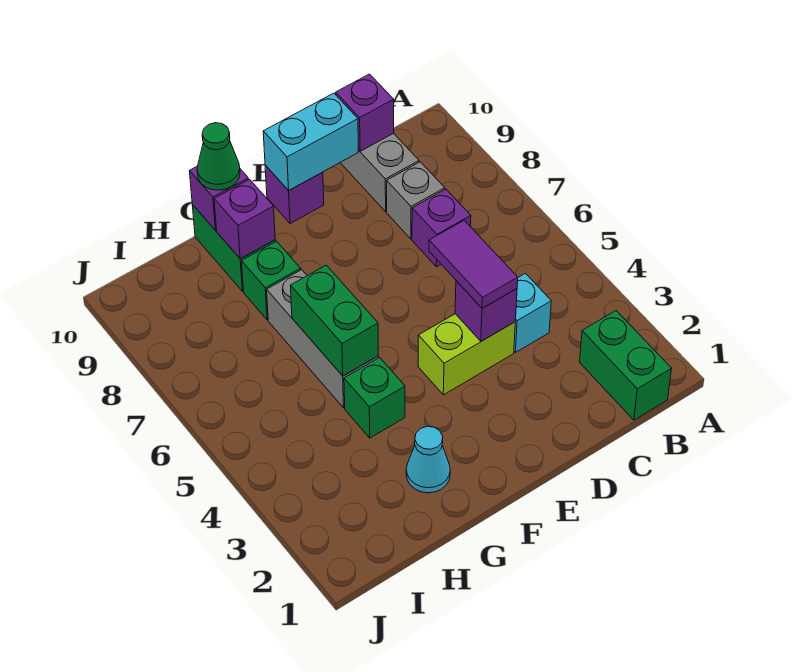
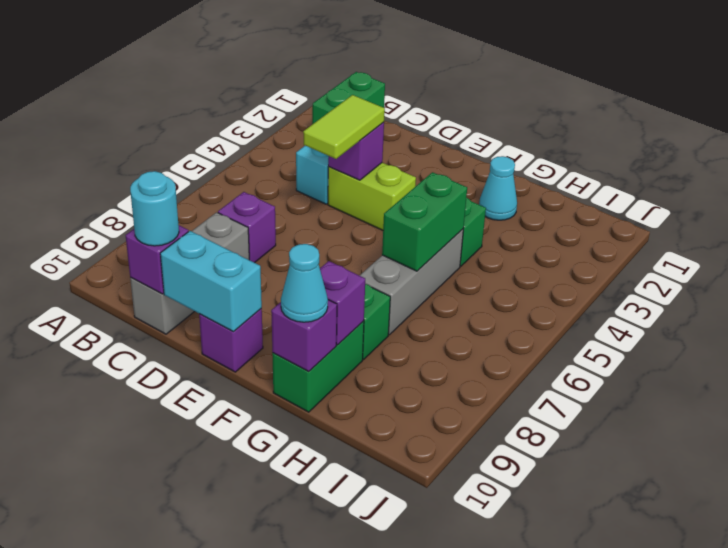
none -> cyan round brick C10 level 3
purple tile D4:D5 level 3 -> lime tile D4:D5 level 3
green cone G10 level 3 -> cyan cone G10 level 3

